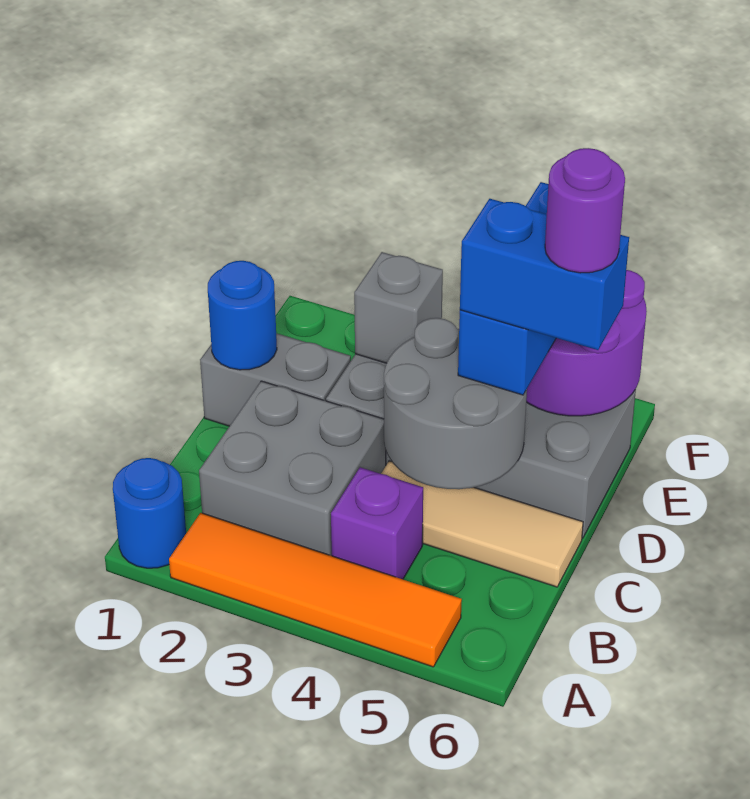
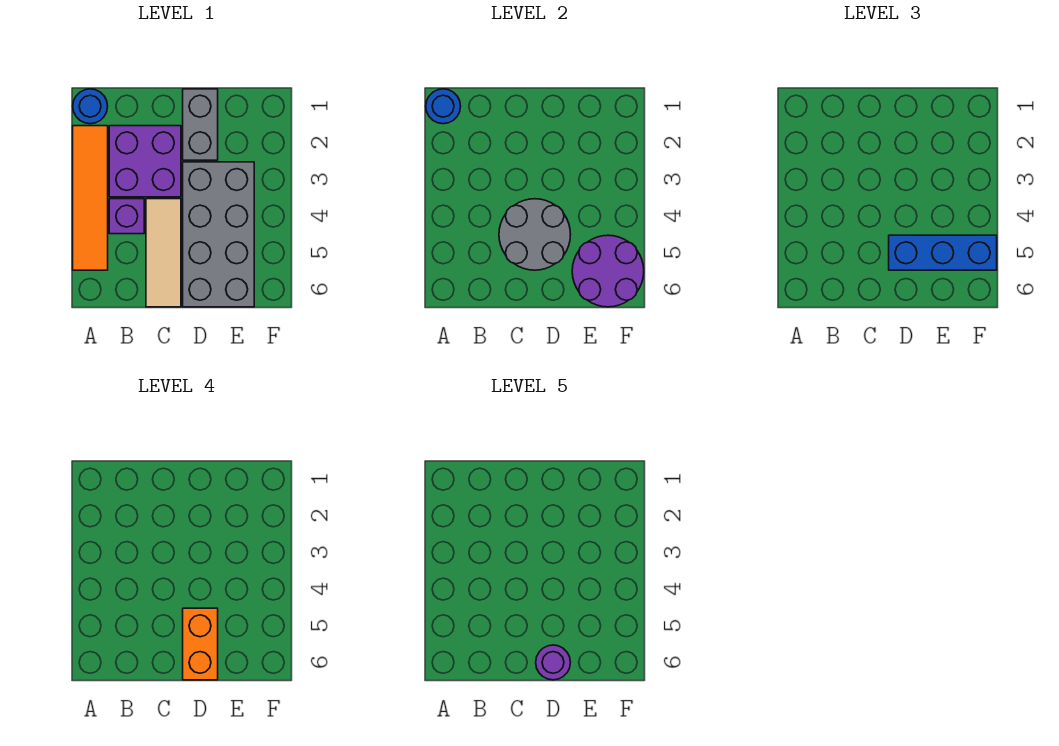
grey brick B2:C3 level 1 -> purple brick B2:C3 level 1
blue round brick D1 level 2 -> blue round brick A1 level 2
blue brick D5:D6 level 4 -> orange brick D5:D6 level 4
grey brick E3 level 2 -> none

